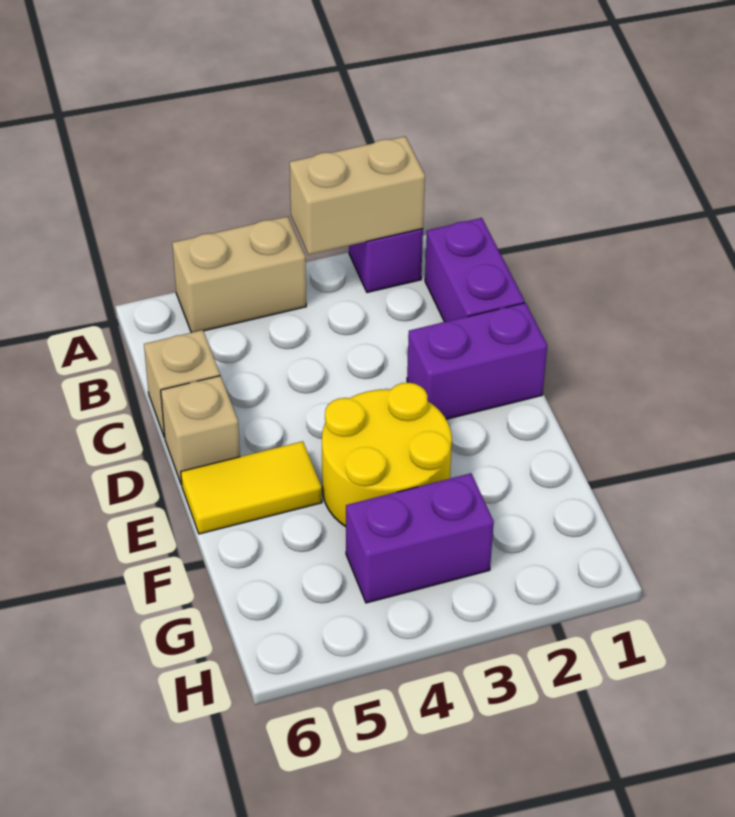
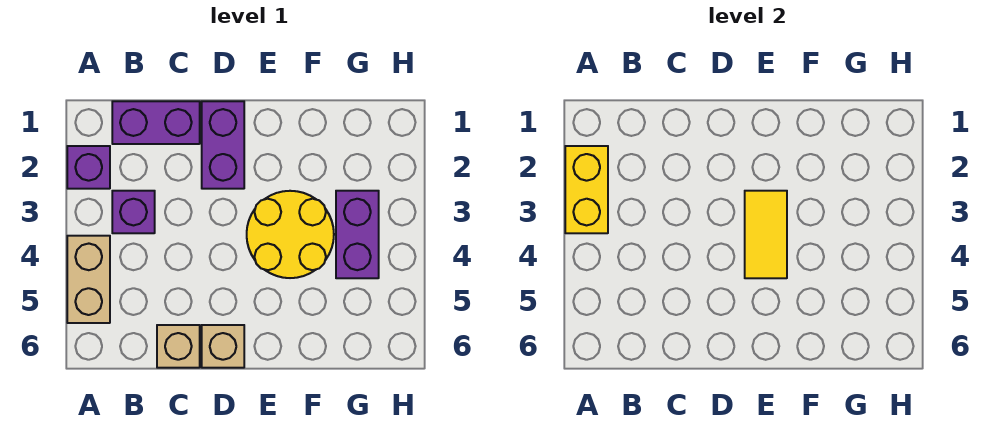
tan brick A2:A3 level 2 -> yellow brick A2:A3 level 2
none -> purple brick B3 level 1
yellow tile E5:E6 level 1 -> yellow tile E3:E4 level 2

